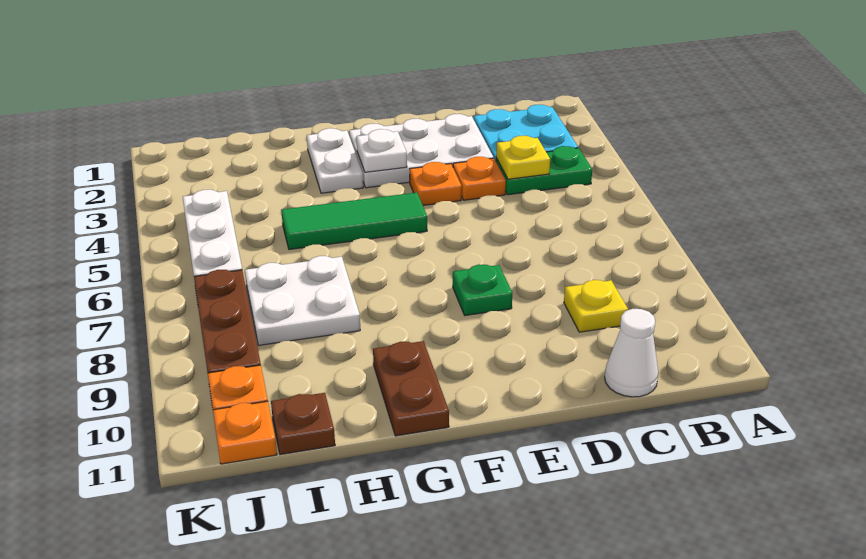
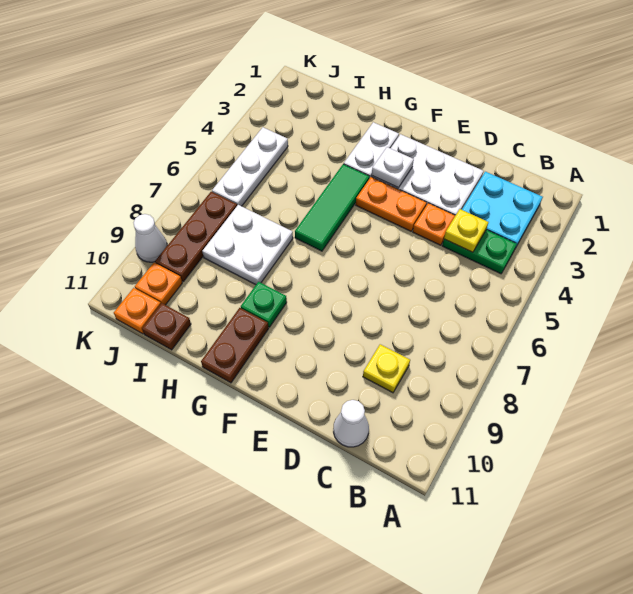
orange plate E4 level 1 -> orange plate E4:F4 level 1
green plate E8 level 1 -> green plate G9 level 1
green tile F5:H5 level 1 -> green tile G4:G6 level 1
none -> white cone K9 level 1

